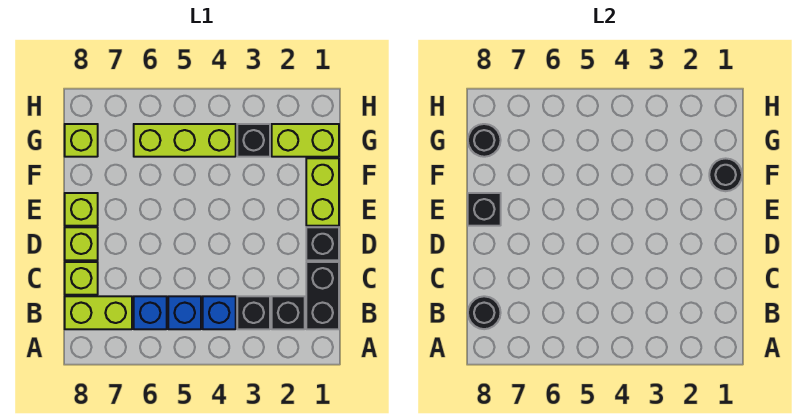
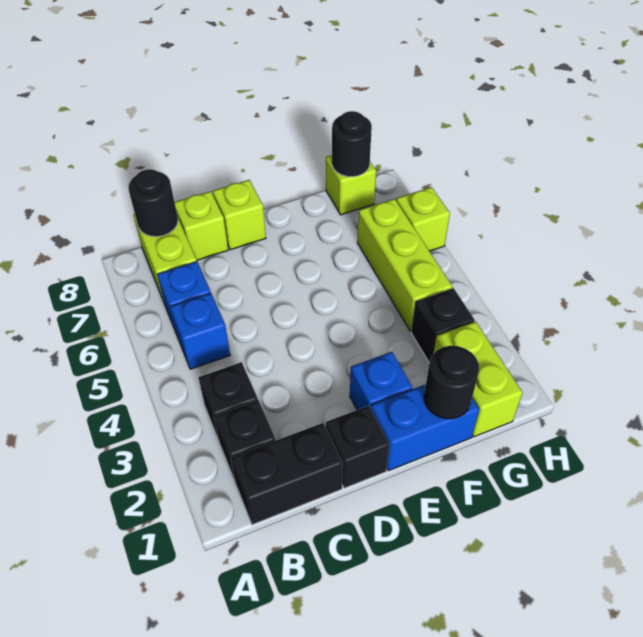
blue brick B4 level 1 -> blue brick E2 level 1
lime brick E1:F1 level 1 -> blue brick E1:F1 level 1
lime brick E8 level 1 -> lime brick H6 level 1
black brick E8 level 2 -> none

